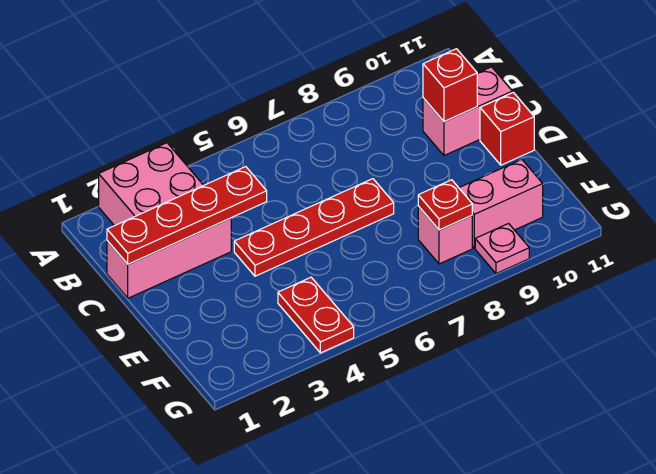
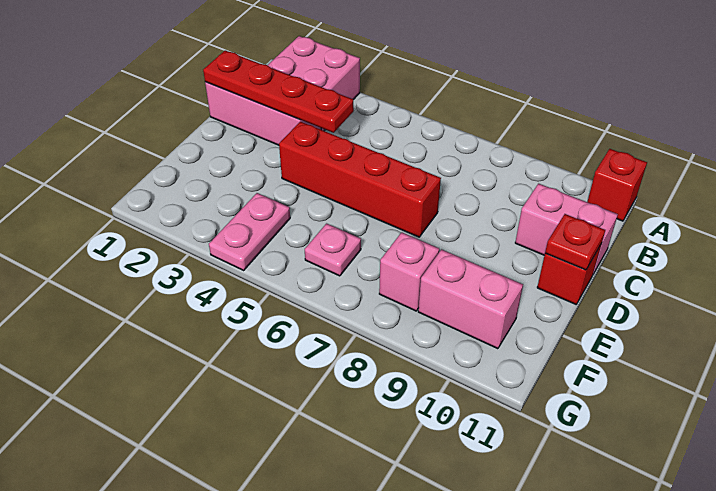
red brick C10 level 2 -> red brick A11 level 1
red plate D4:D7 level 1 -> red brick D4:D7 level 1
red plate F4:G4 level 1 -> pink plate F4:G4 level 1
red plate F8 level 2 -> red plate D11 level 2
pink plate G9 level 1 -> pink plate F6 level 1

